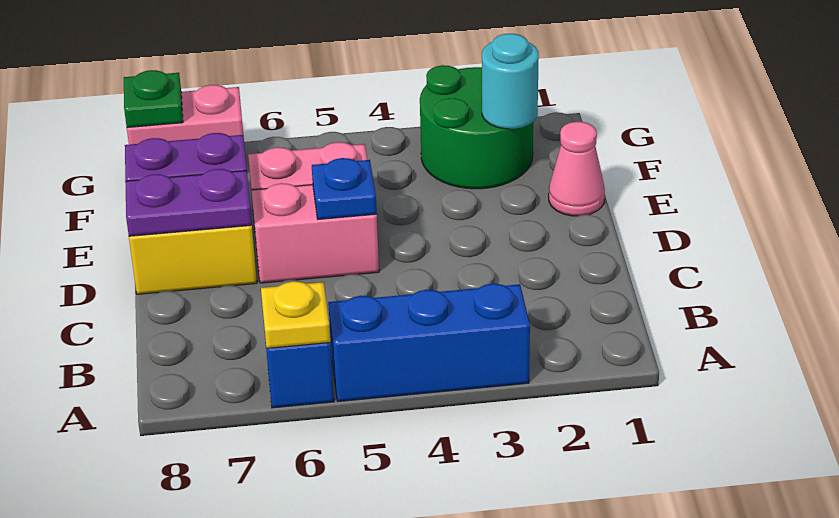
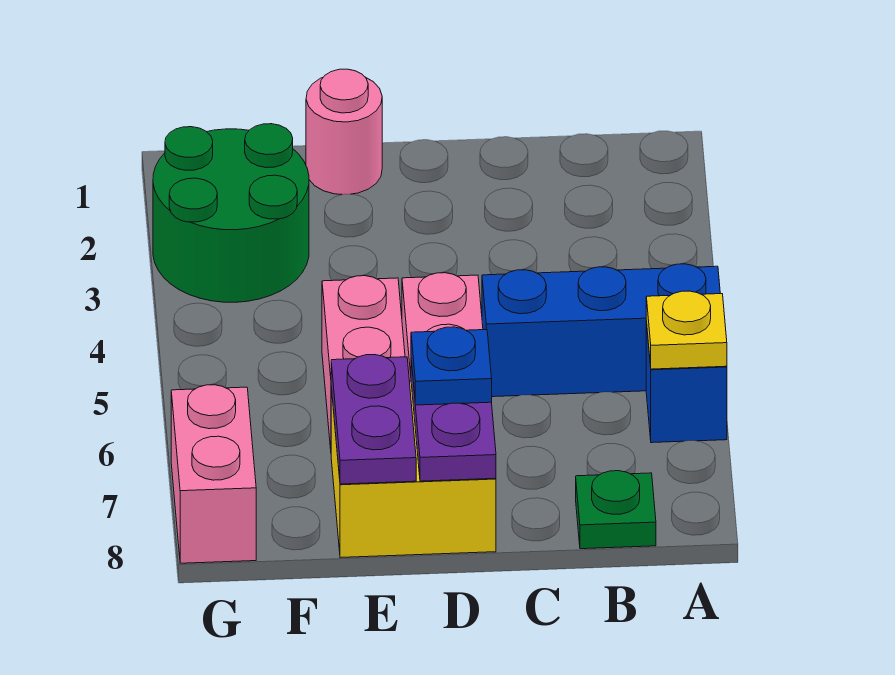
blue brick A3:A5 level 1 -> blue brick A5:C5 level 1
blue plate D5 level 2 -> blue plate D7 level 3
pink cone E1 level 1 -> pink round brick E1 level 1
cyan round brick F2 level 2 -> none
green plate G8 level 2 -> green plate B8 level 1

